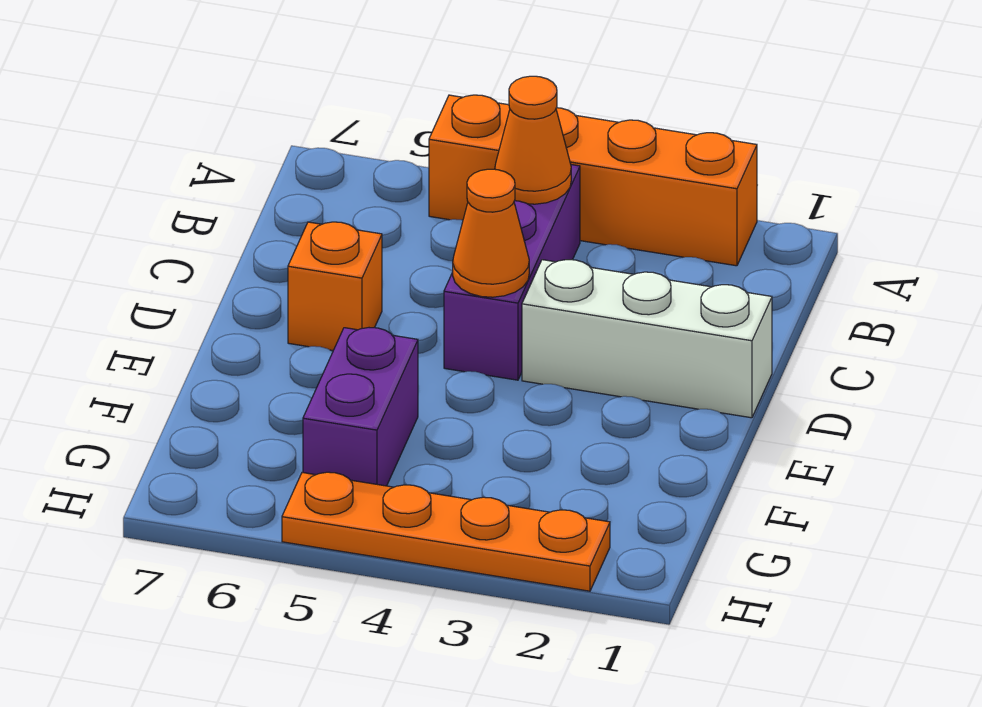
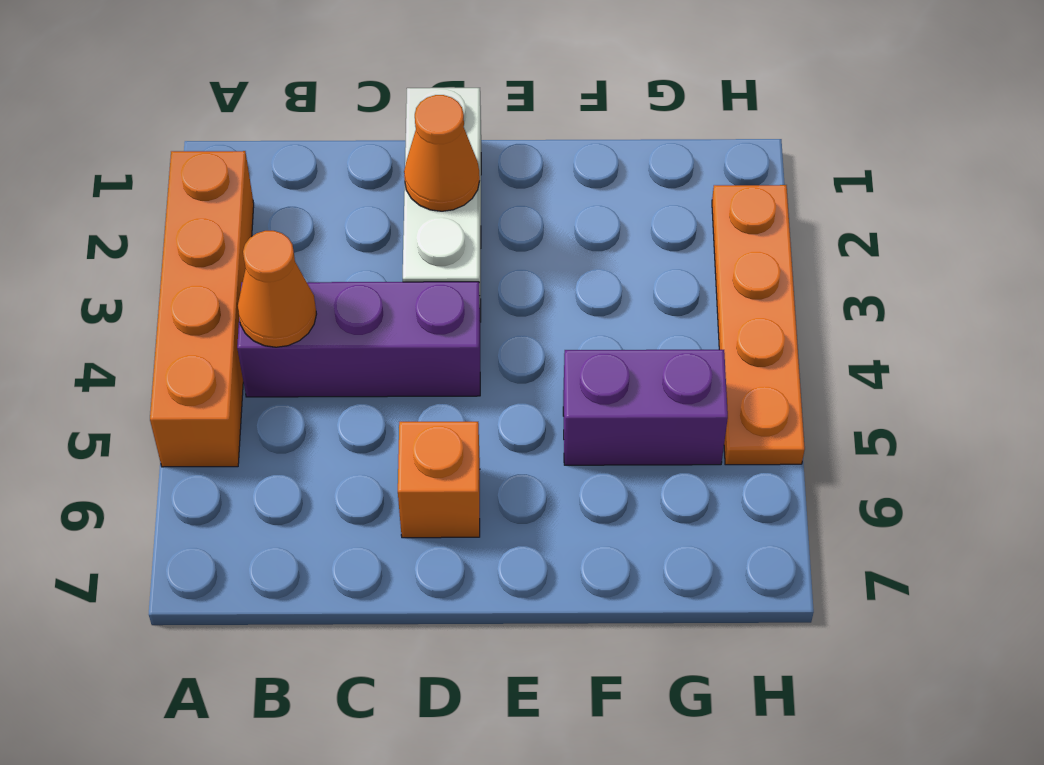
orange cone D4 level 2 -> orange cone D2 level 2

